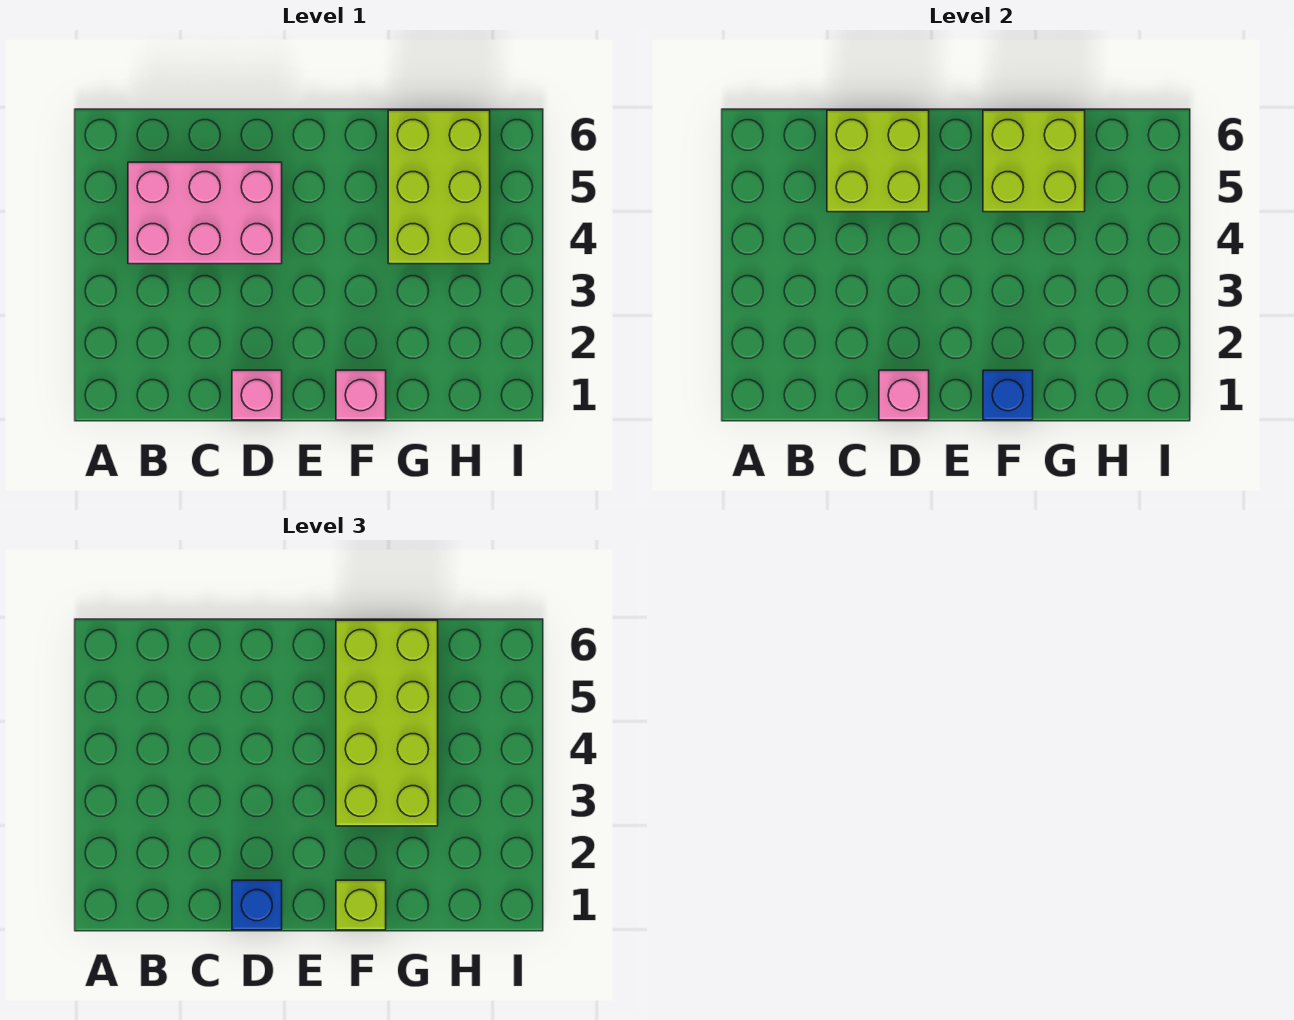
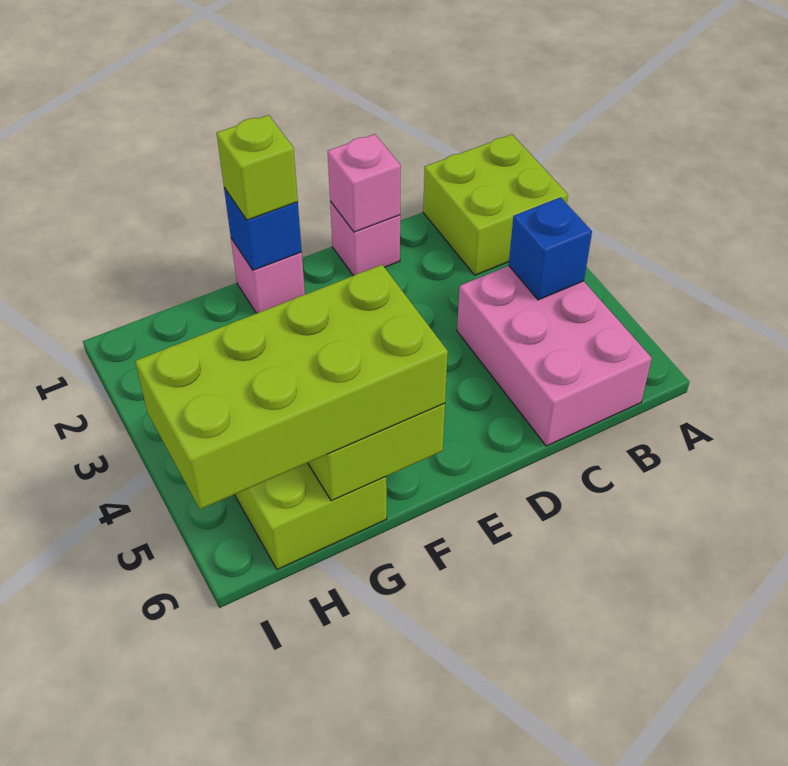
pink brick B4:D5 level 1 -> pink brick B4:C6 level 1
lime brick C5:D6 level 2 -> lime brick A1:B2 level 1
blue brick D1 level 3 -> blue brick B4 level 2
lime brick F3:G6 level 3 -> lime brick F5:I6 level 3

